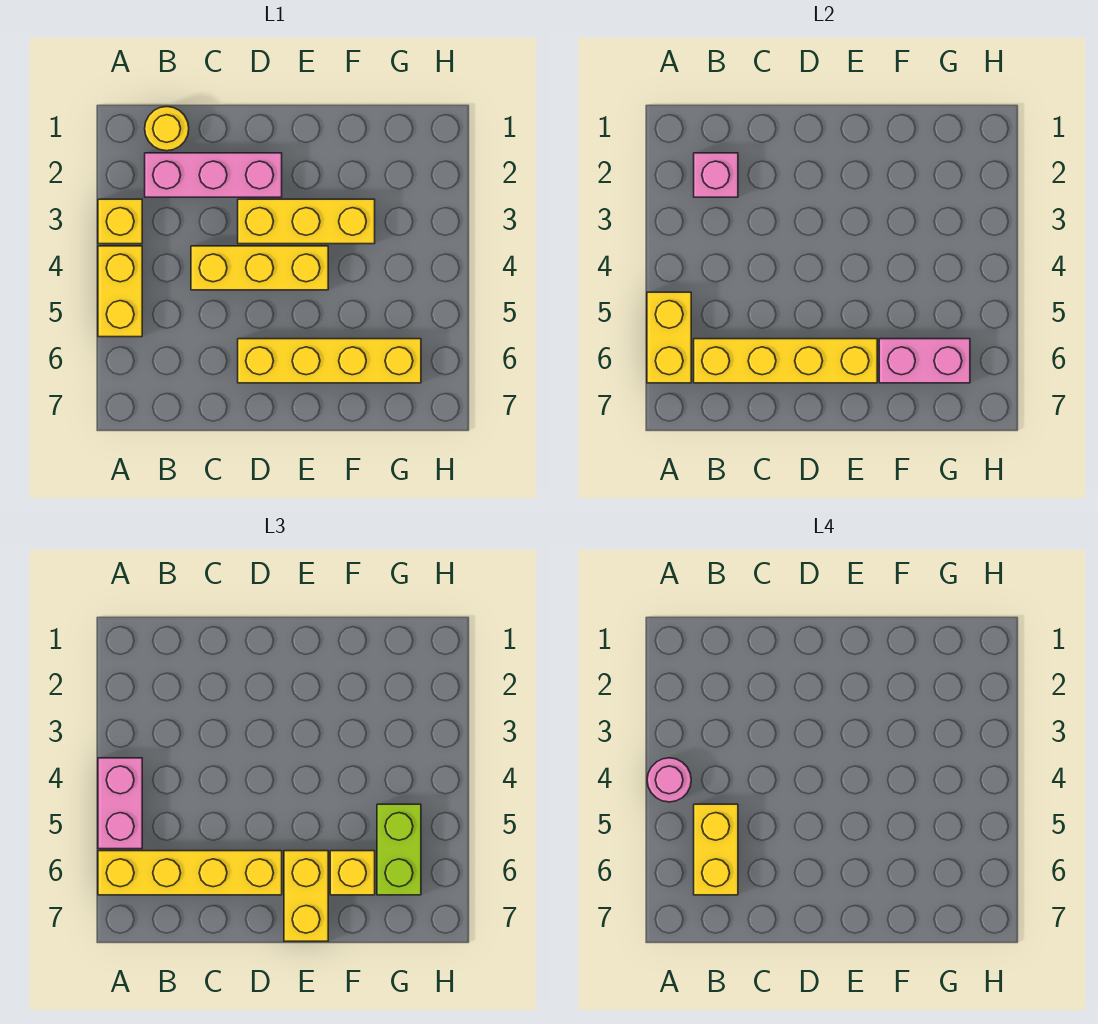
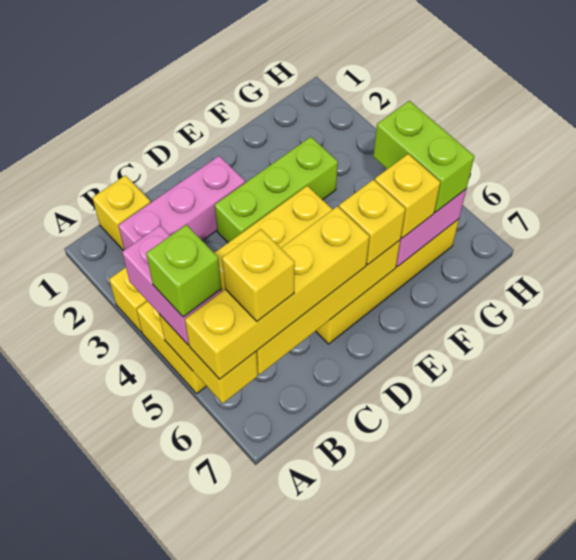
pink round brick A4 level 4 -> none
none -> lime brick A5 level 4
yellow round brick B1 level 1 -> yellow brick B1 level 1
pink brick B2 level 2 -> none
yellow brick B5:B6 level 4 -> yellow brick B6 level 4
yellow brick D3:F3 level 1 -> lime brick D3:F3 level 1
yellow brick E6:E7 level 3 -> yellow brick E6 level 3

